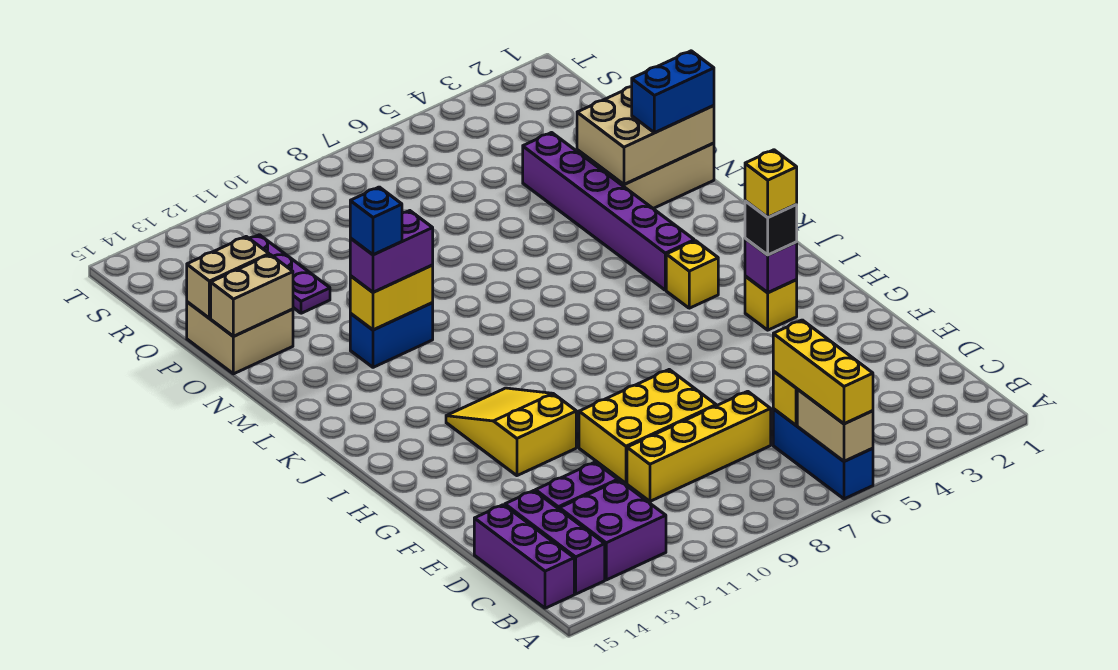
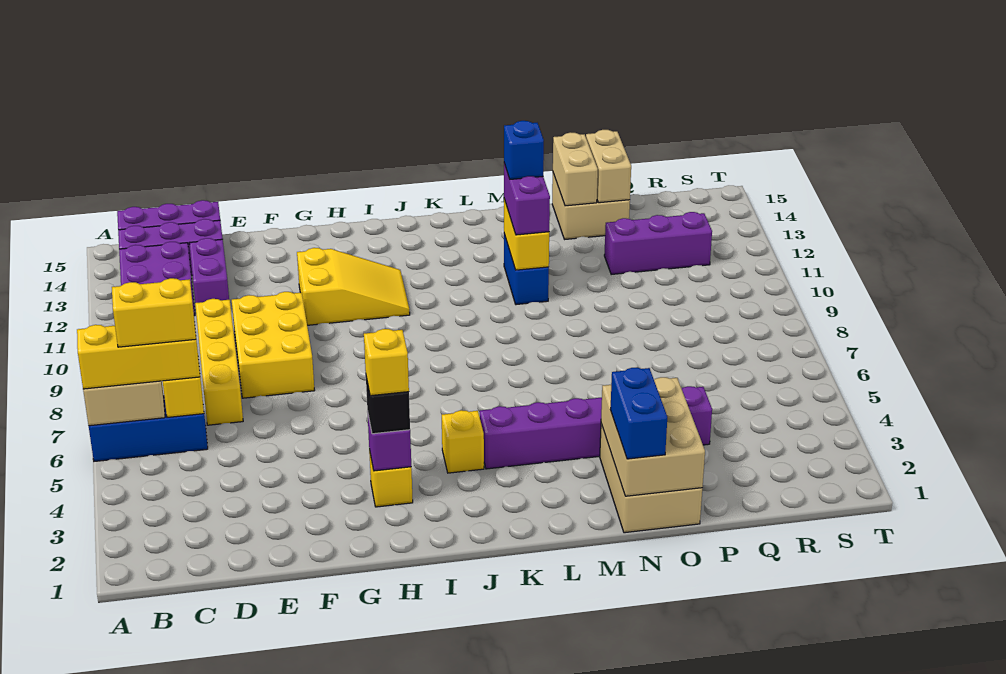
none -> yellow brick B6:C6 level 4
purple plate P12:R12 level 1 -> purple brick P12:R12 level 1

